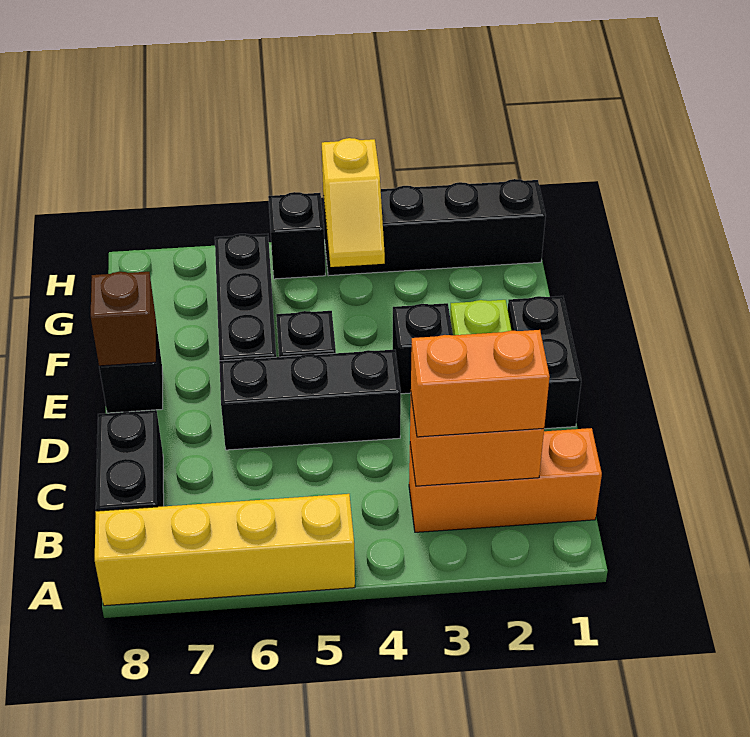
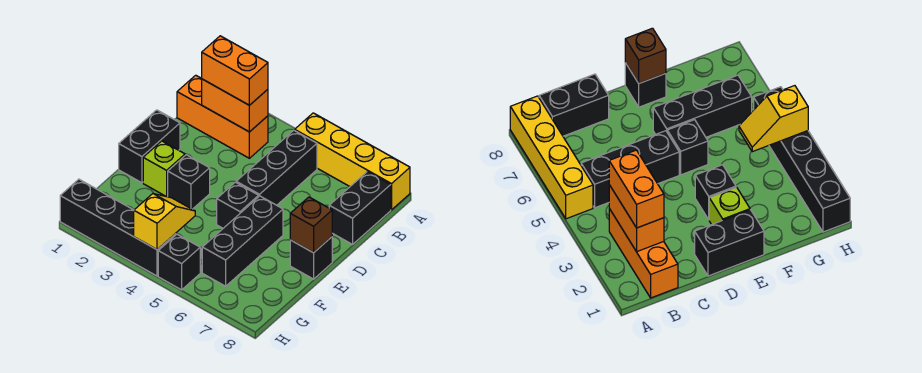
black brick D4:D6 level 1 -> black brick B5:D5 level 1

